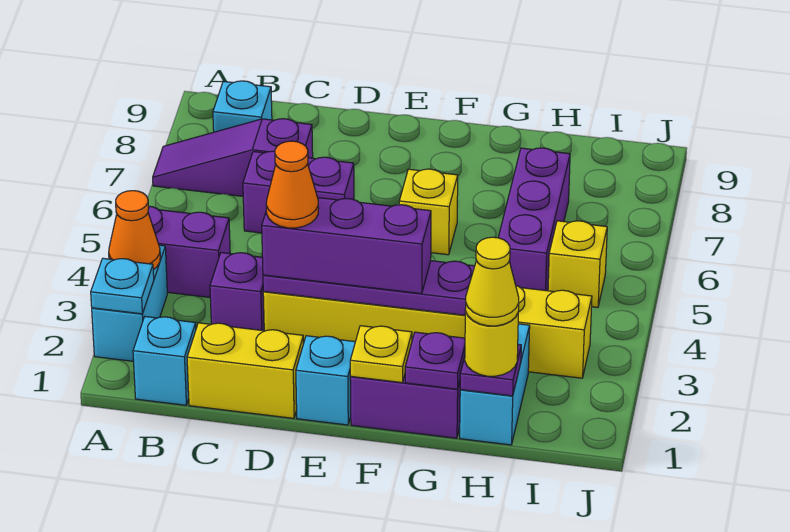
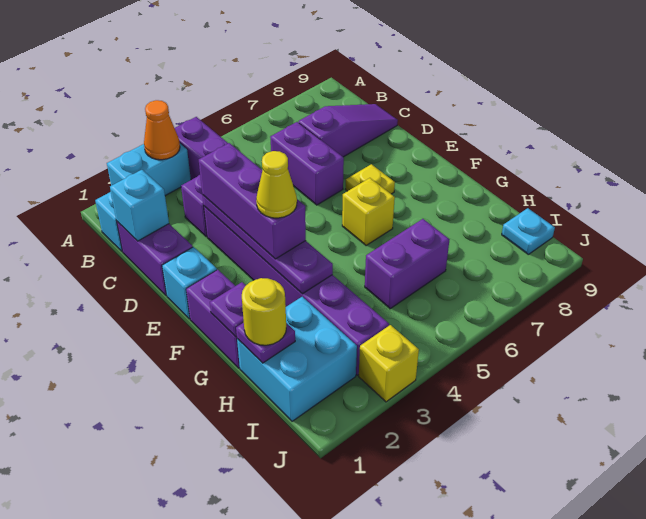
cyan plate A2 level 2 -> cyan plate I9 level 1
purple slope A7:C7 level 1 top C -> purple slope C7:C9 level 1 top 7
cyan brick B8 level 1 -> cyan brick C1 level 2
yellow brick C1:D1 level 1 -> purple brick C1:D1 level 1
yellow brick D3:I3 level 1 -> purple brick D3:I3 level 1
orange cone D3 level 4 -> none
yellow plate F1 level 2 -> yellow plate E7 level 1
cyan brick H1:H2 level 1 -> cyan brick H1:I2 level 1
yellow cone H1 level 4 -> yellow cone F3 level 4
purple brick H5:H7 level 1 -> purple brick H5:H6 level 1
yellow brick I5 level 1 -> yellow brick J3 level 1

